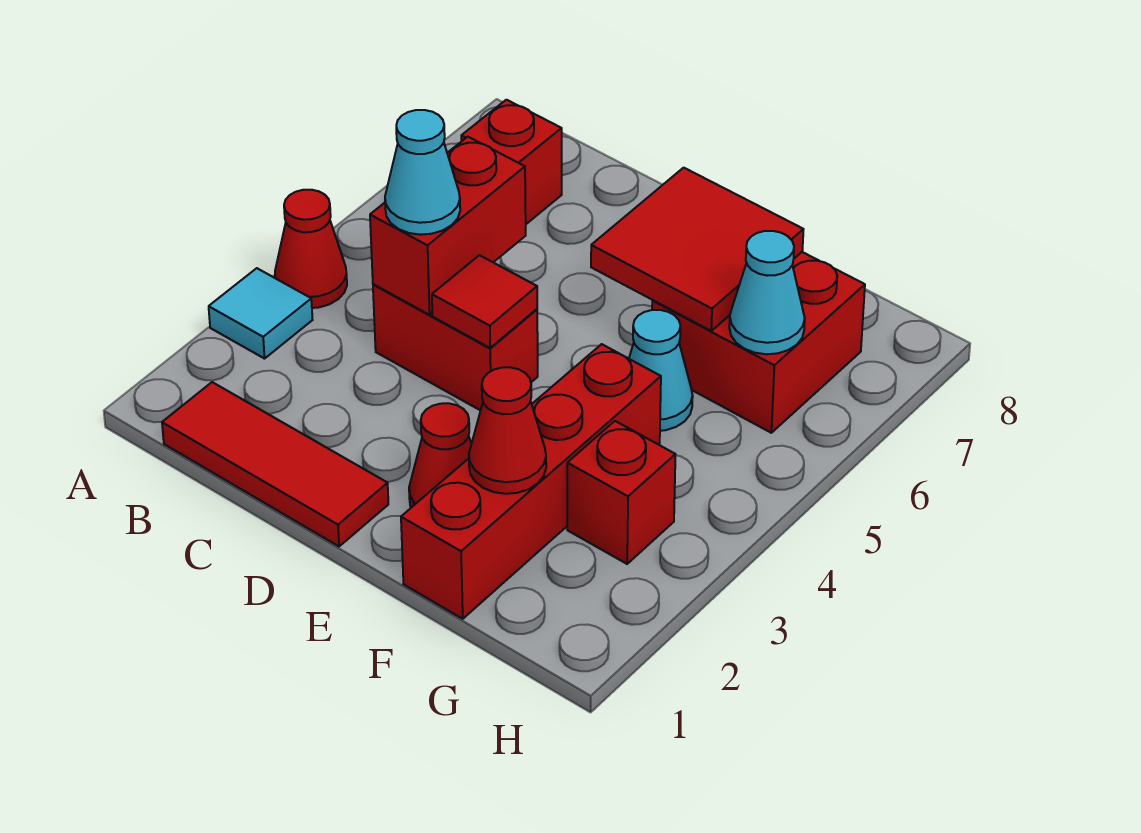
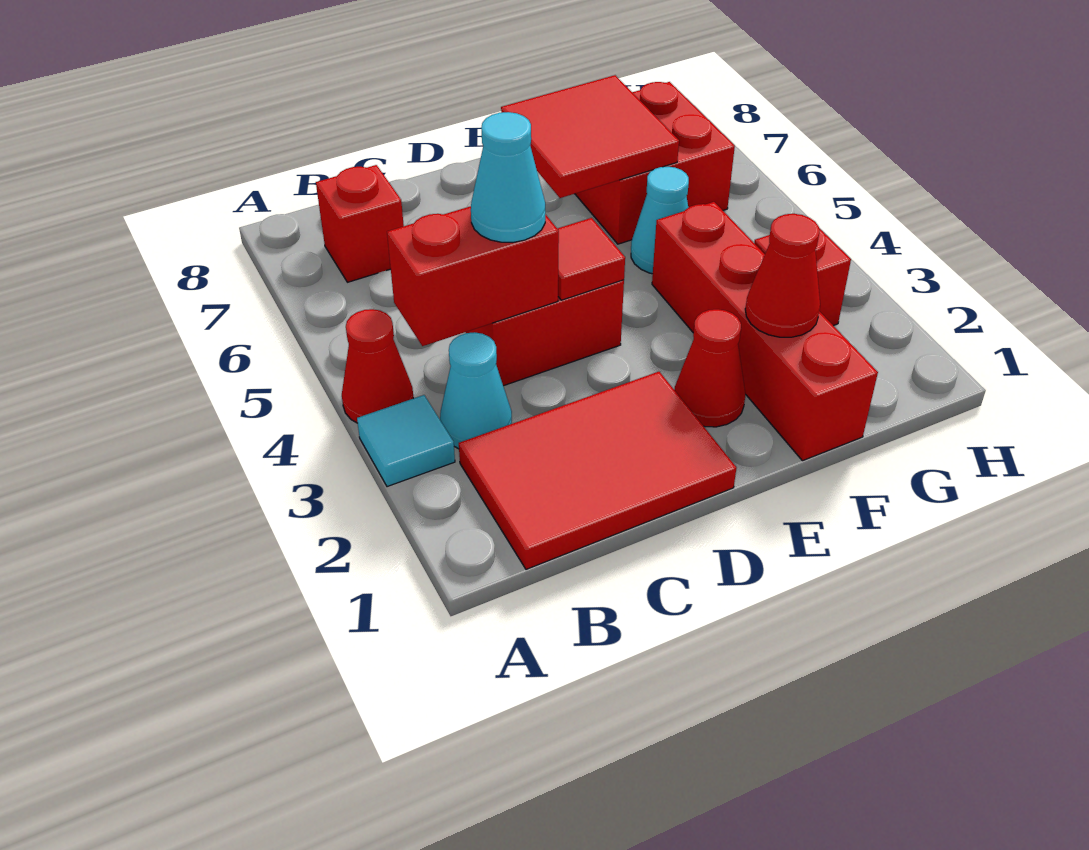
red tile B1:D1 level 1 -> red tile B1:D2 level 1
red brick C4:C5 level 2 -> red brick B4:C4 level 2
cyan cone G6 level 2 -> cyan cone B3 level 1

